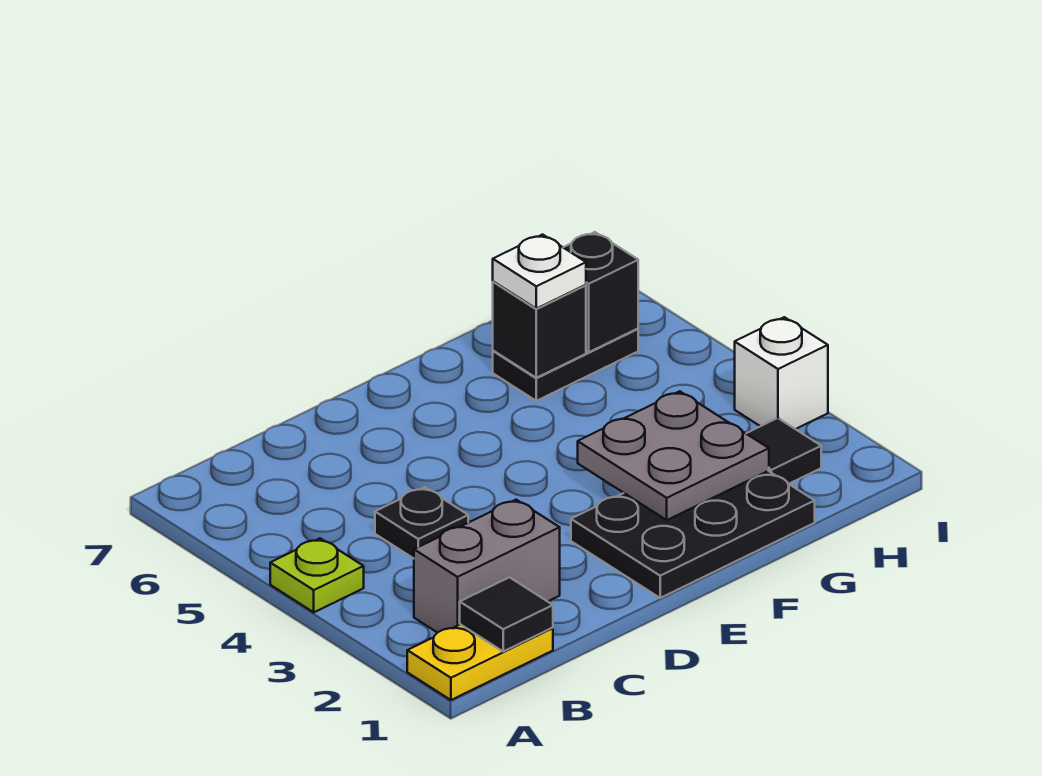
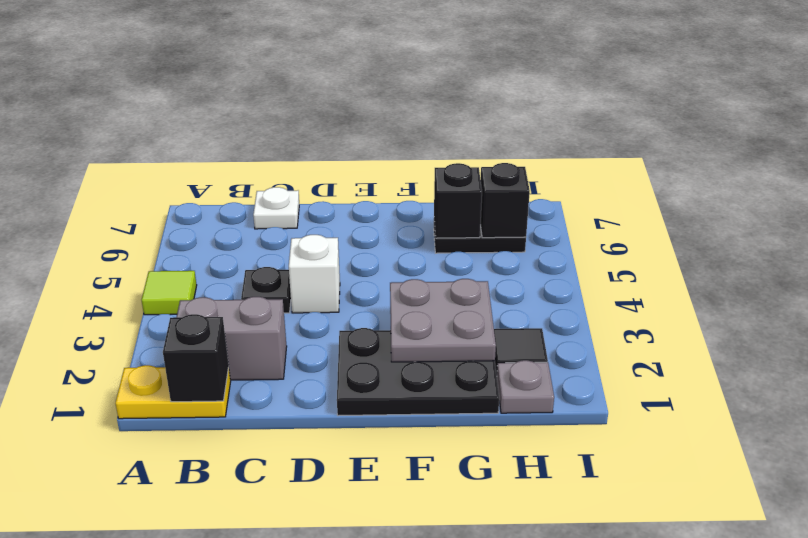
lime plate A4 level 1 -> lime tile A4 level 1
black tile B1 level 2 -> black brick B1 level 2
white plate G6 level 3 -> white plate C7 level 1
none -> grey plate H1 level 1
white brick I3 level 1 -> white brick D4 level 1

